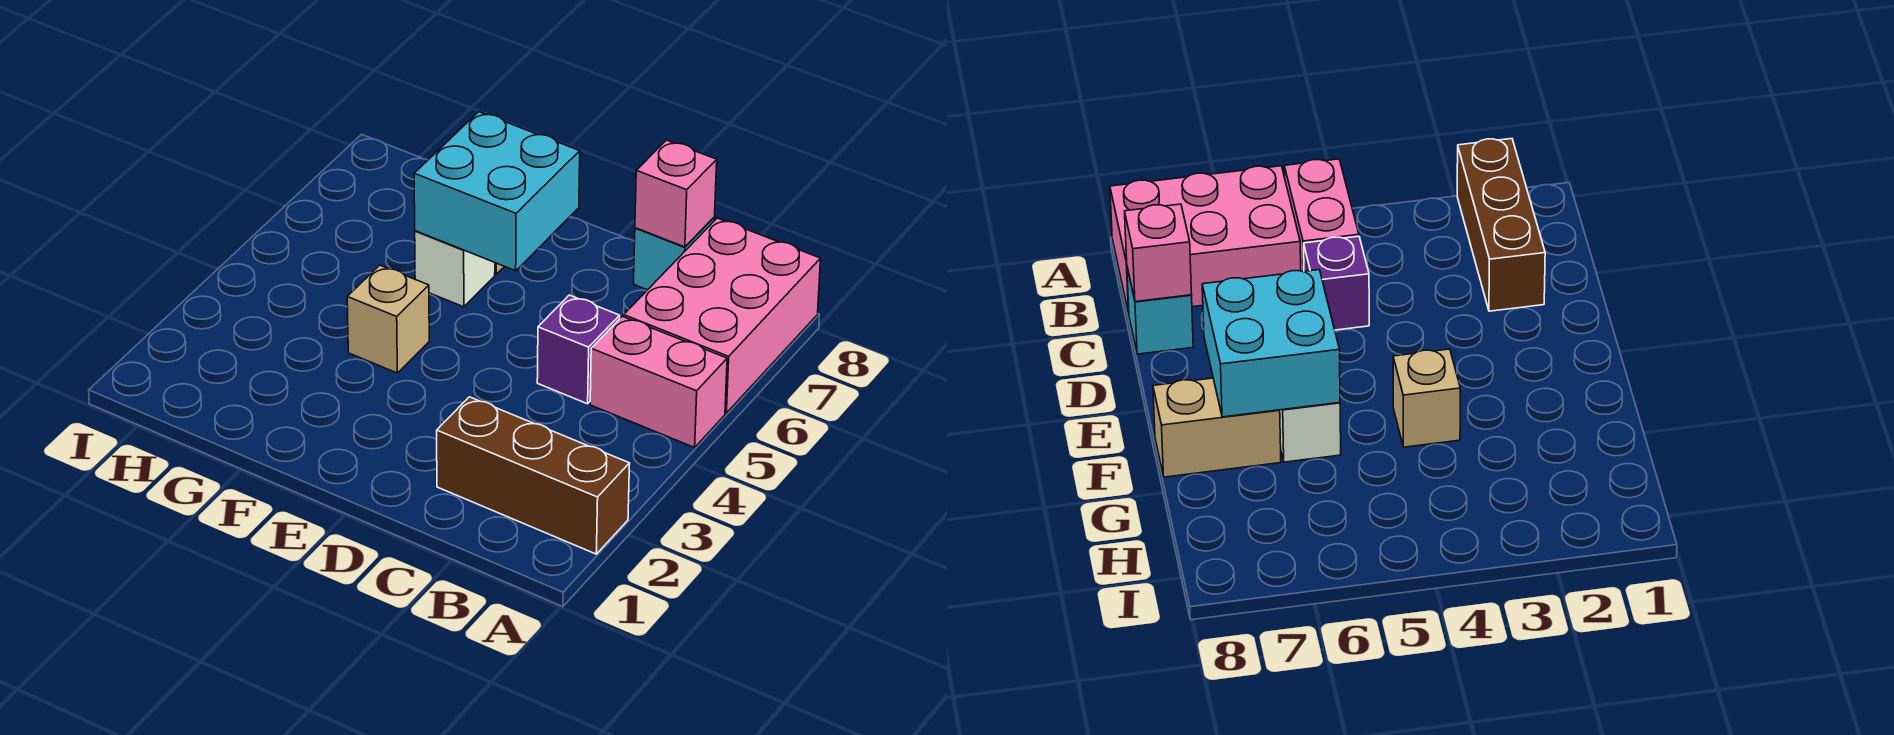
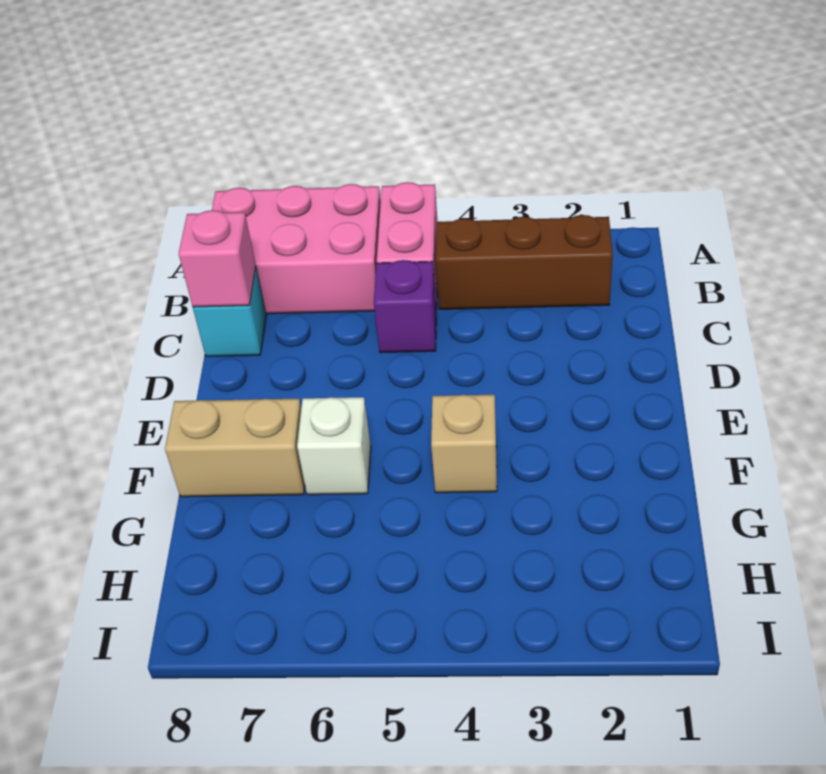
brown brick A2:C2 level 1 -> brown brick B2:B4 level 1
cyan brick E6:F7 level 2 -> none

